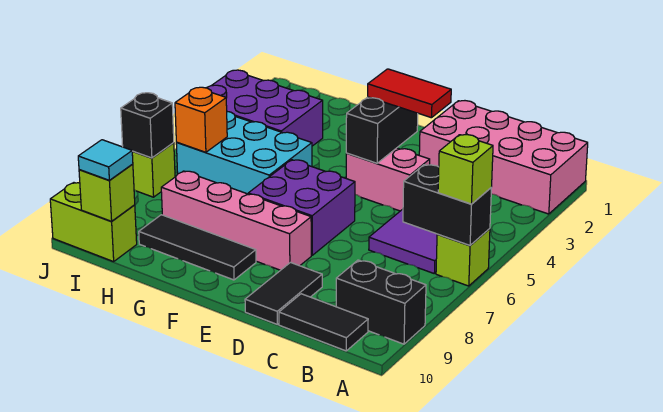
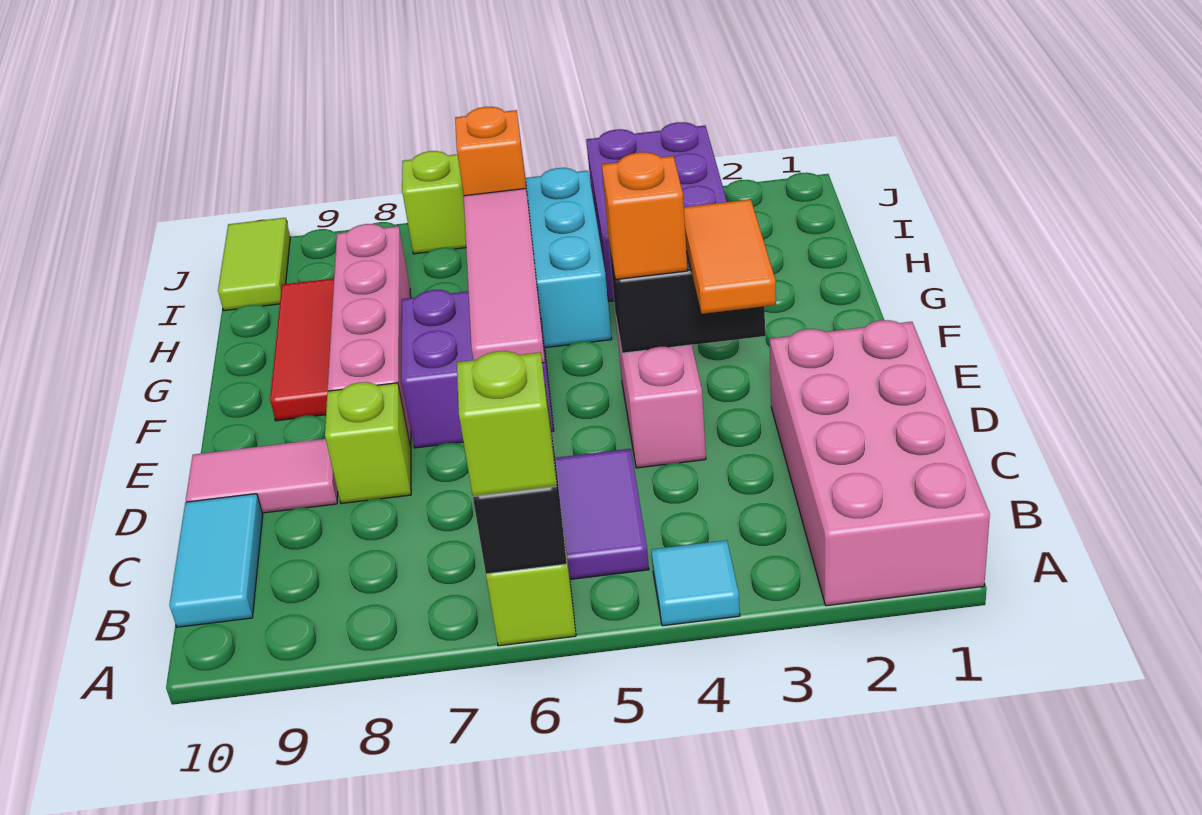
black brick A9:B9 level 1 -> none
black tile B10:C10 level 1 -> cyan tile B10:C10 level 1
red tile D3:E3 level 3 -> orange tile D3:E3 level 3
black tile D9:D10 level 1 -> pink tile D9:D10 level 1
none -> orange brick E4 level 3
none -> pink tile E6:H6 level 2
black tile F9:H9 level 1 -> red tile F9:H9 level 1
lime brick I10:J10 level 1 -> lime tile I10:J10 level 1
lime brick I10 level 2 -> lime brick D8 level 1
cyan tile I10 level 3 -> cyan tile A4 level 1
black brick J7 level 2 -> none

